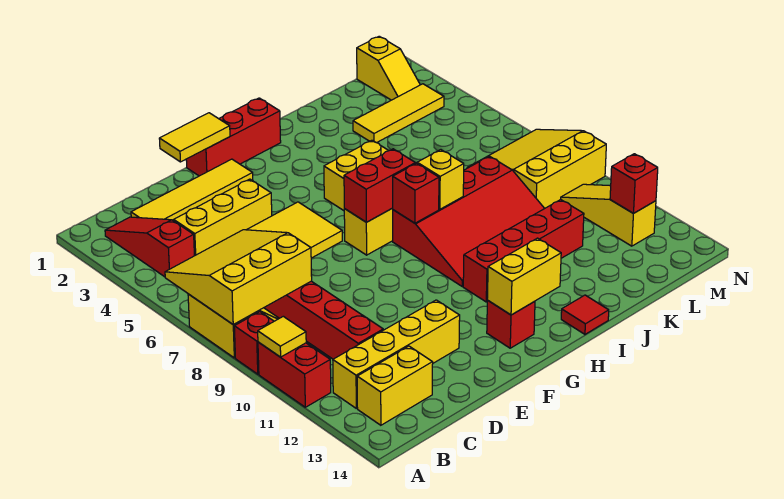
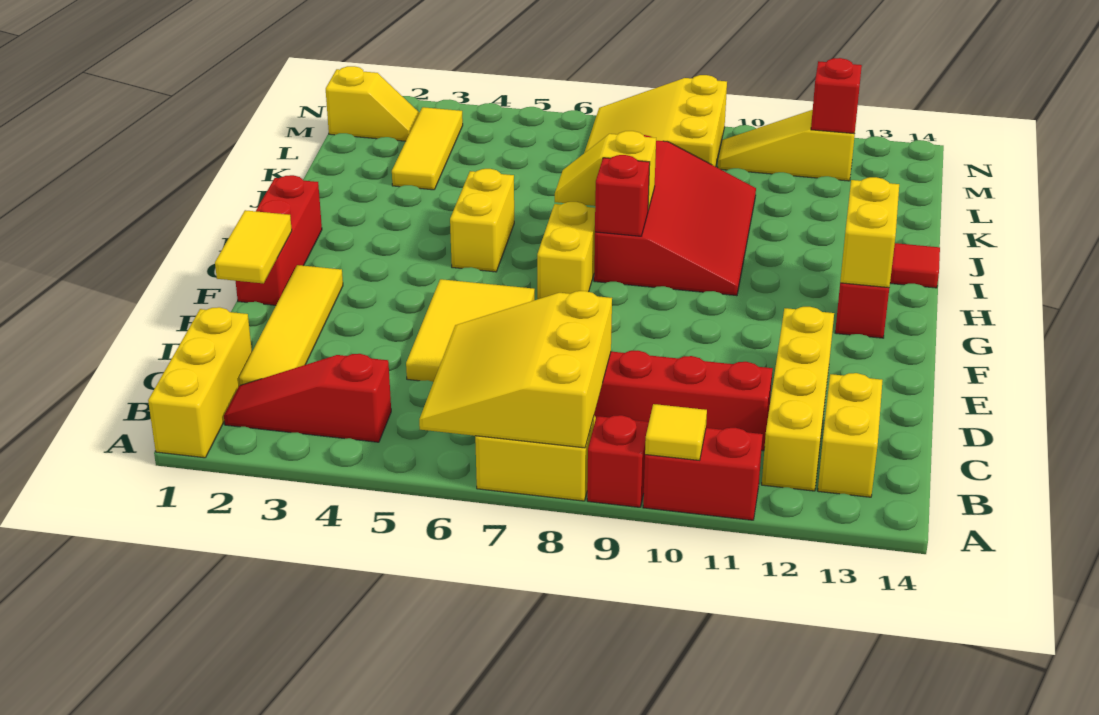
yellow brick C4:E4 level 1 -> yellow brick A1:C1 level 1
red brick G7:H7 level 2 -> none
red brick H11:K11 level 1 -> none

